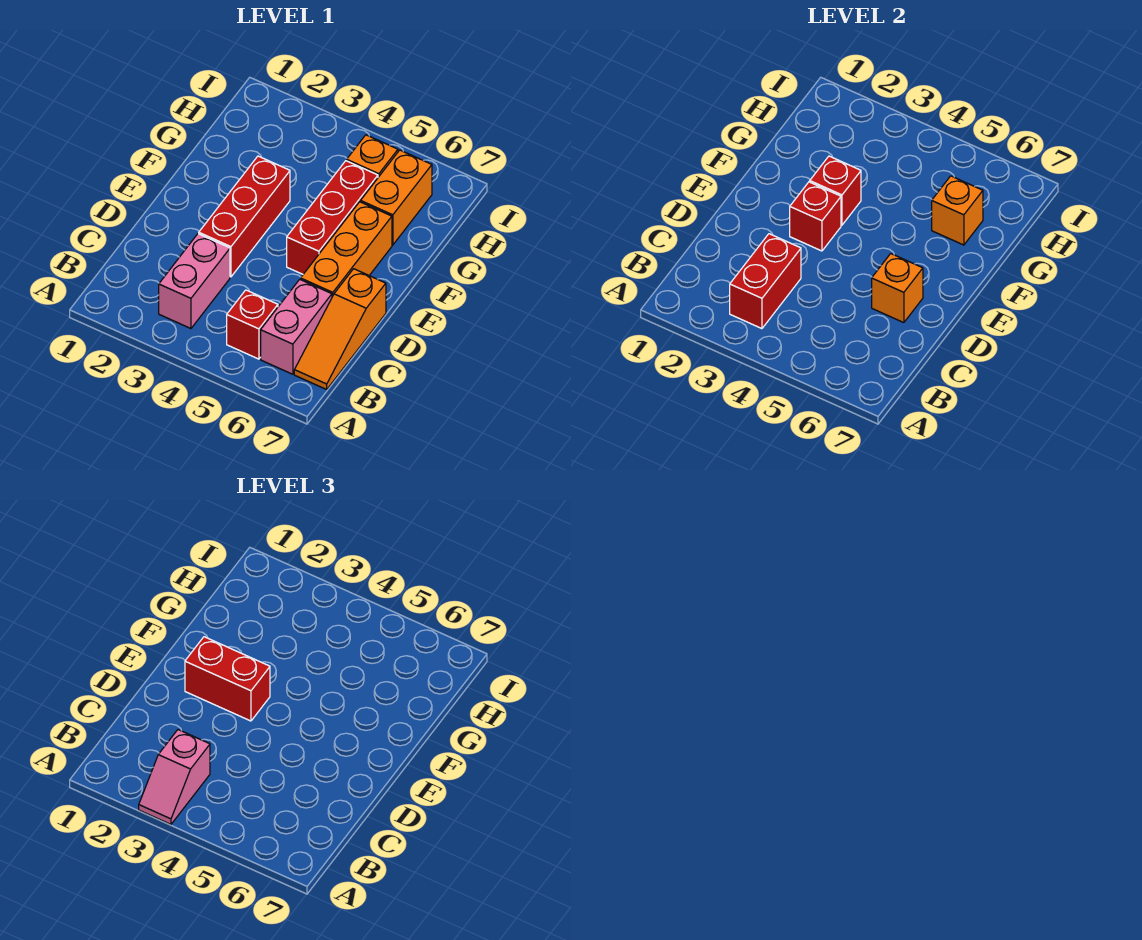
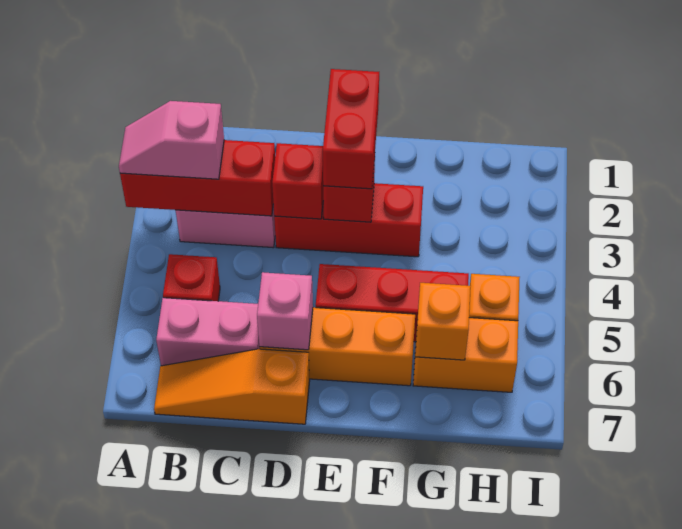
red brick B3:C3 level 2 -> red brick A3:C3 level 2
orange brick D6 level 2 -> pink brick D6 level 2
red brick F3 level 2 -> red brick D3 level 2

